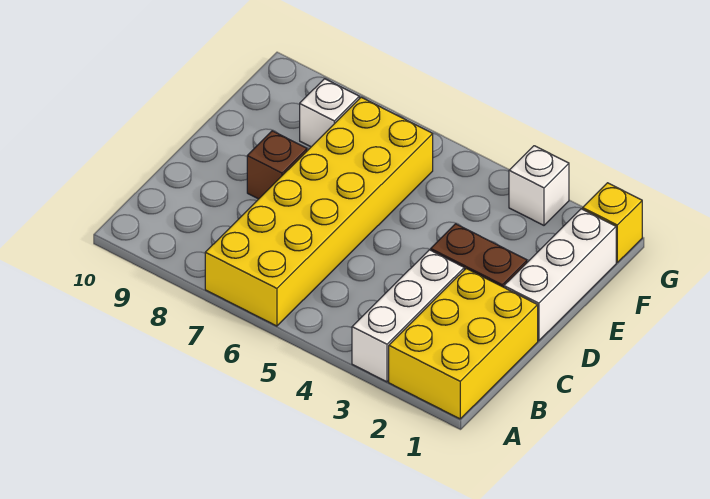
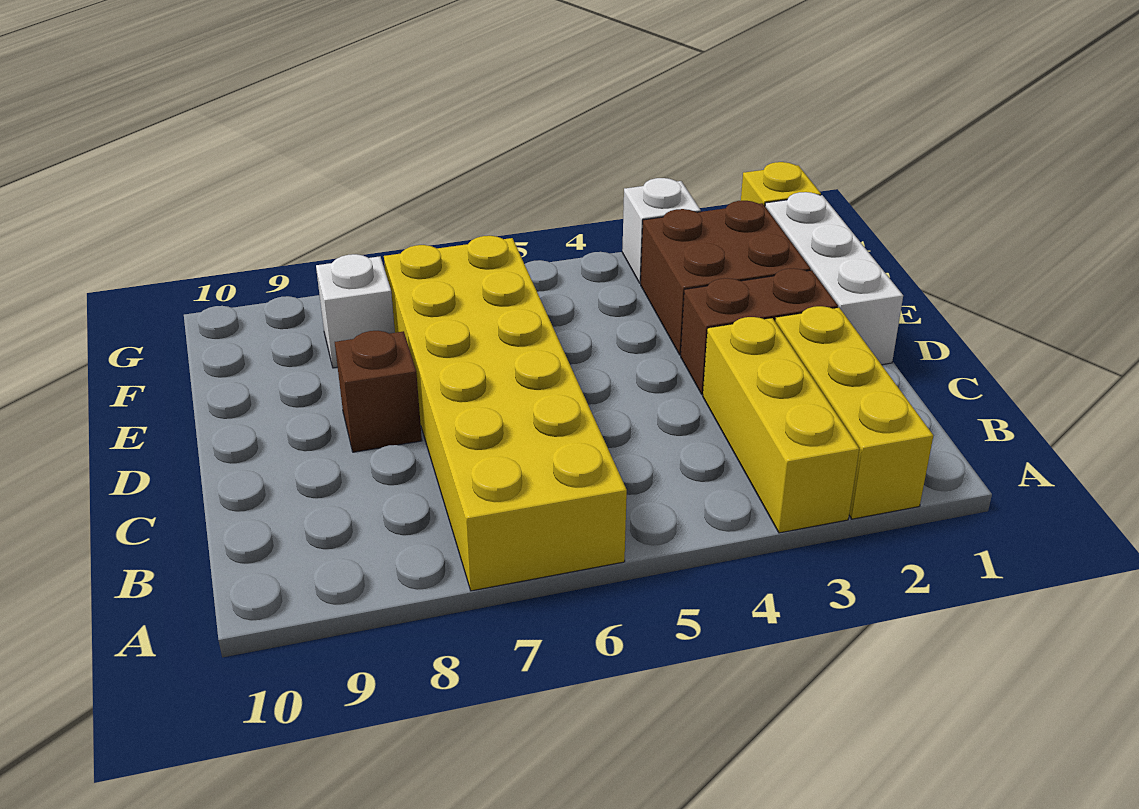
yellow brick A1:C2 level 1 -> yellow brick A2:C2 level 1
white brick A3:C3 level 1 -> yellow brick A3:C3 level 1
none -> brown brick E2:F3 level 1

